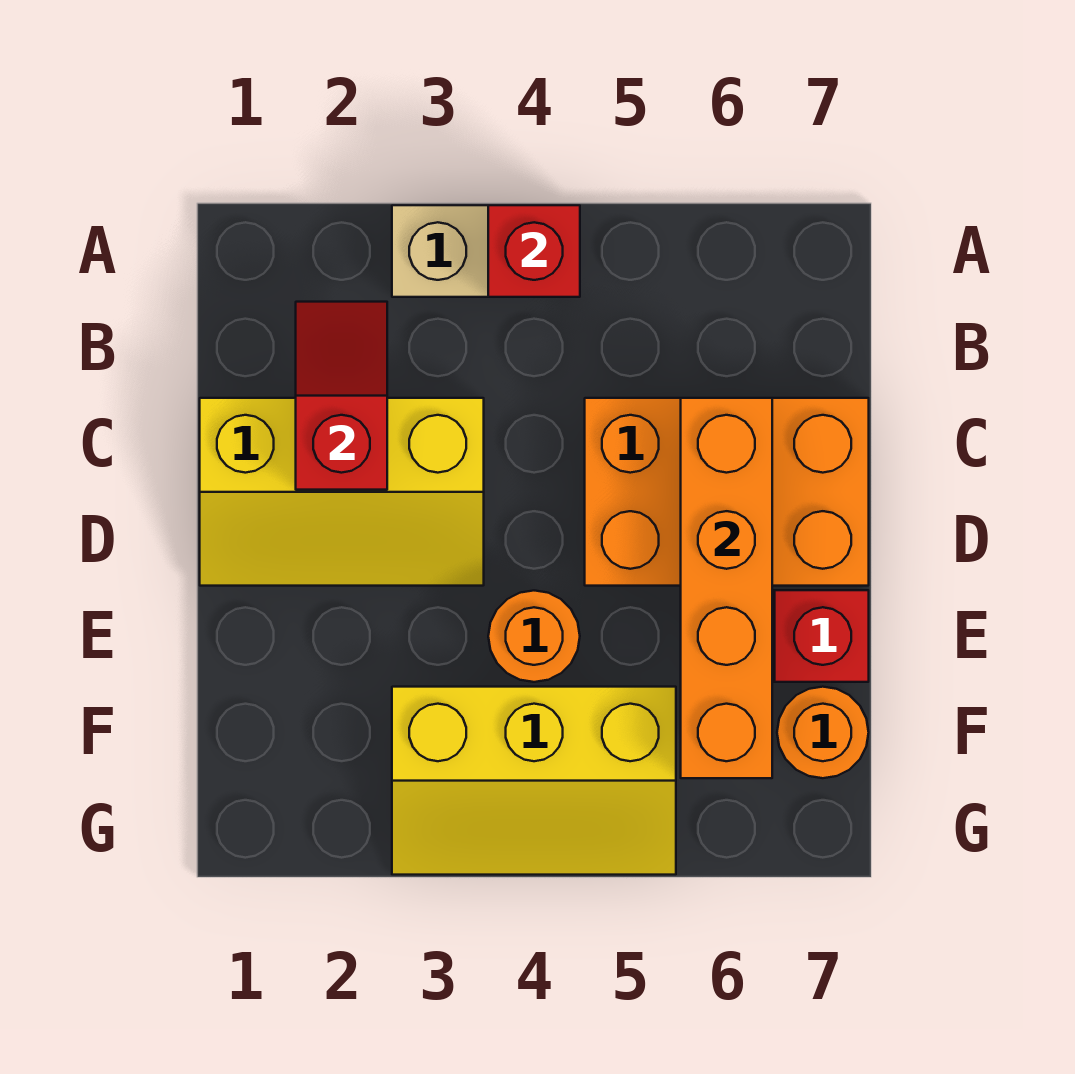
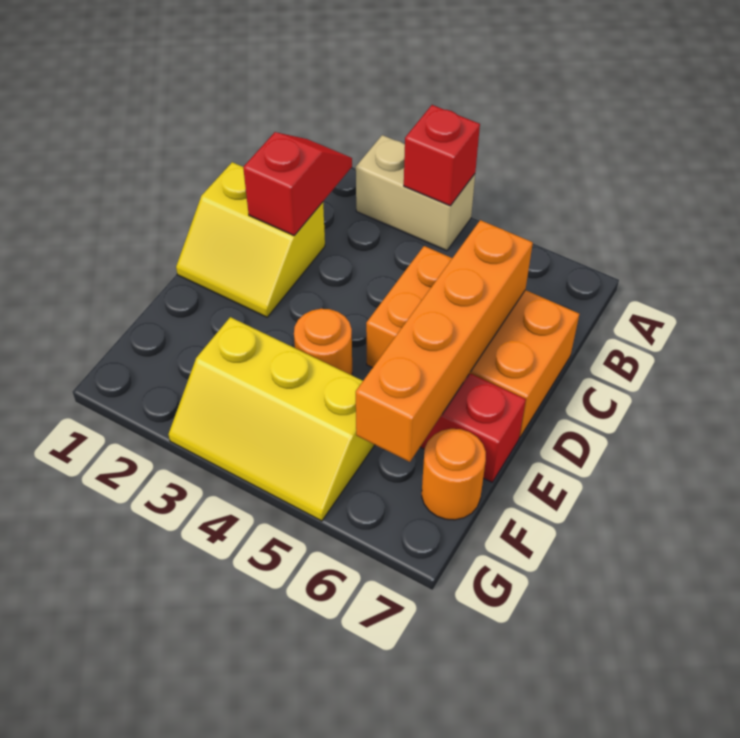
yellow slope C1:D3 level 1 top C -> yellow slope C1:D2 level 1 top C

